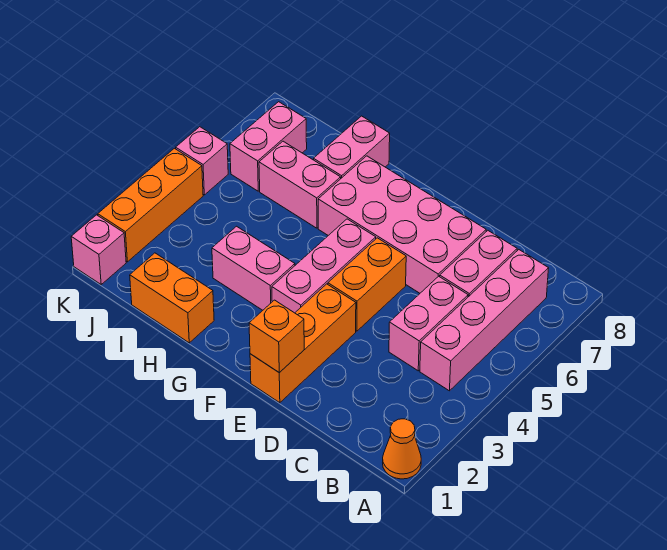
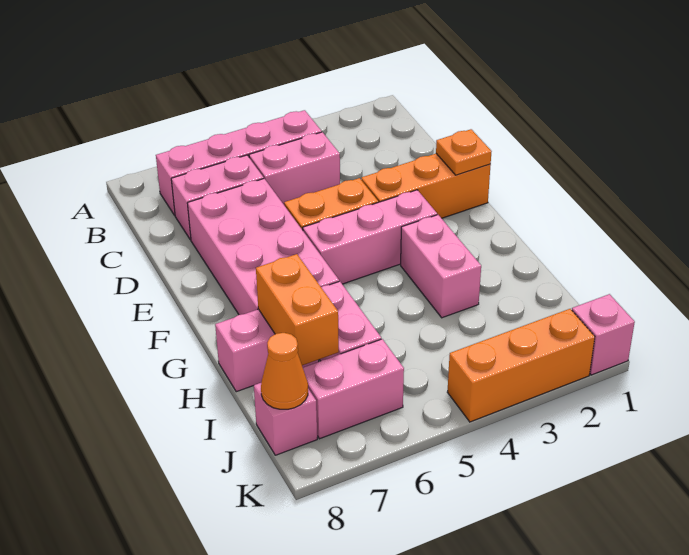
orange cone A1 level 1 -> orange cone J8 level 2
orange brick E1 level 2 -> orange plate E1 level 2
orange brick H1:I1 level 1 -> orange brick H7:I7 level 2
pink brick K5 level 1 -> pink brick J8 level 1

